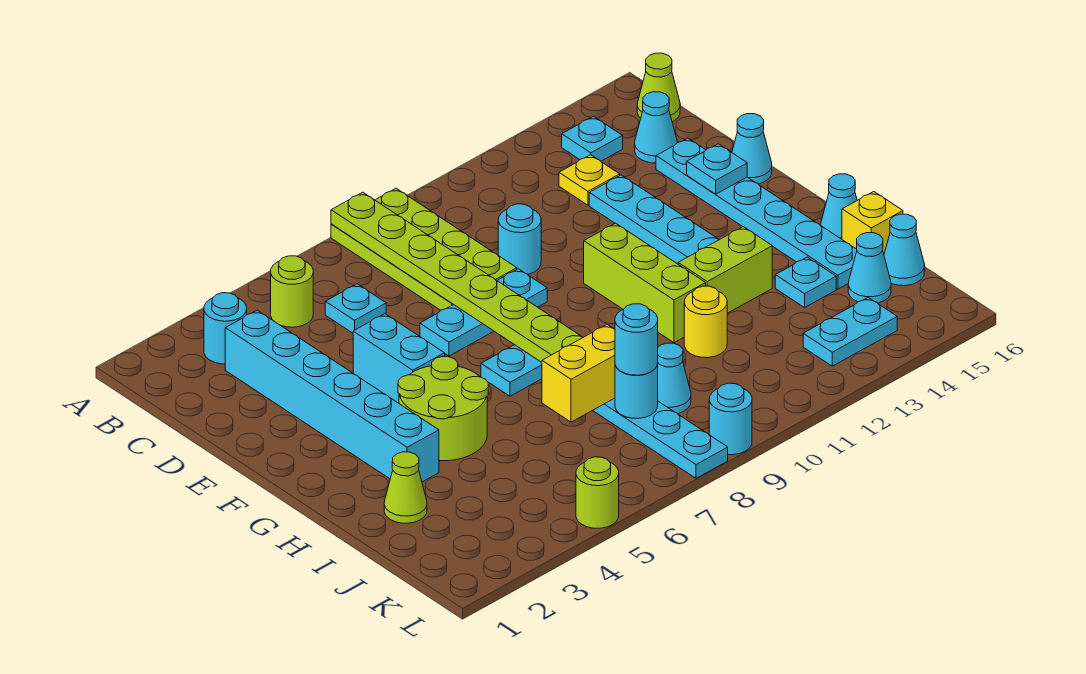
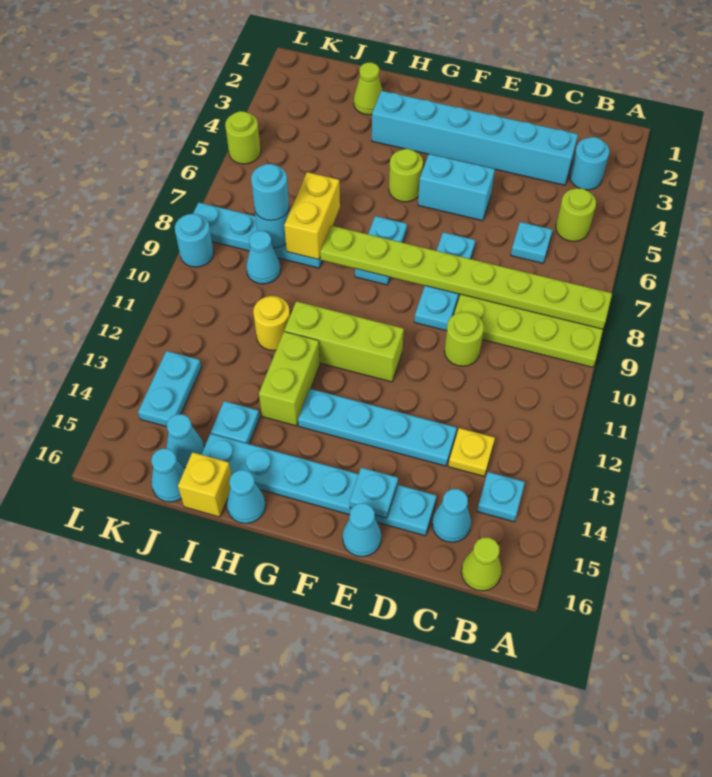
cyan round brick D10 level 1 -> lime round brick D10 level 1
lime round brick G4:H5 level 1 -> lime round brick G5 level 1

